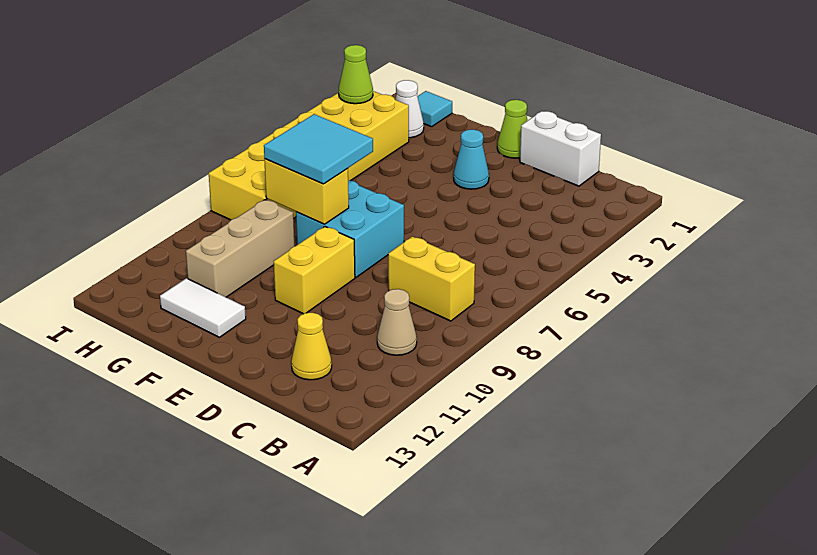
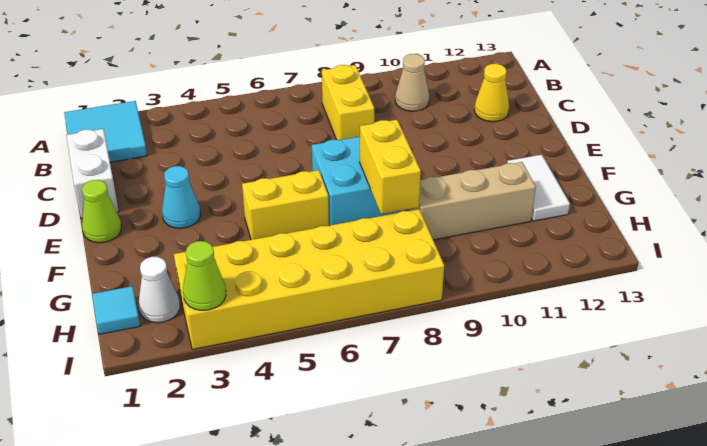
yellow brick E9:E10 level 1 -> yellow brick F5:F6 level 1
cyan tile F7:G8 level 3 -> cyan tile A1:B2 level 1

